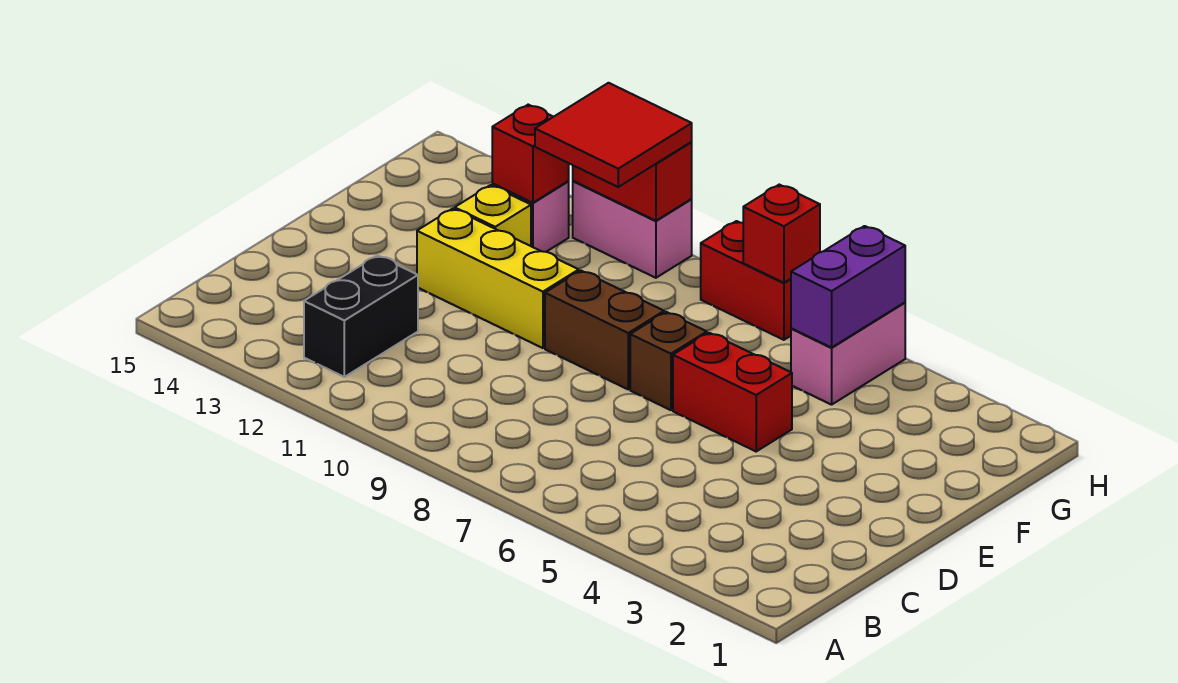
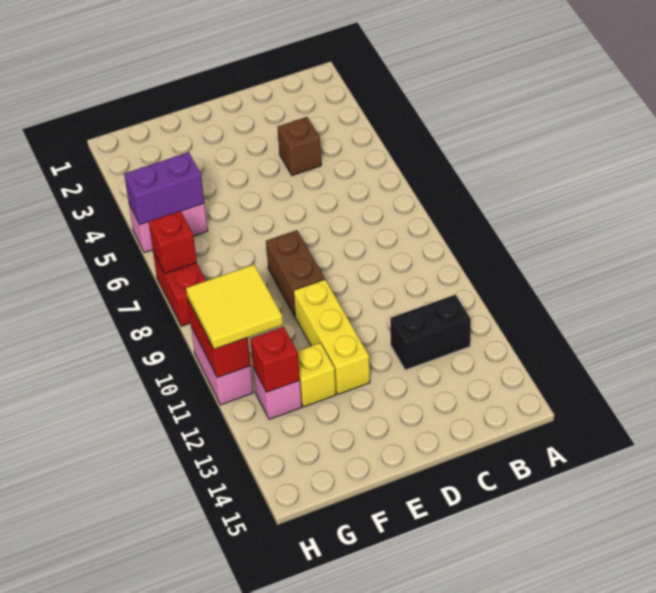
red brick E5:E6 level 1 -> none
brown brick E7 level 1 -> brown brick C4 level 1
red tile G10:H11 level 3 -> yellow tile G10:H11 level 3

